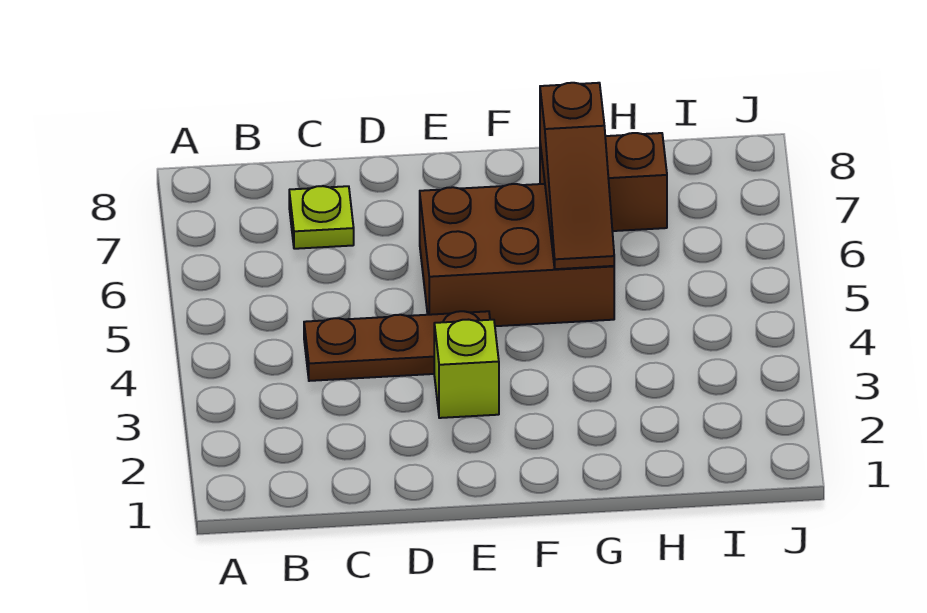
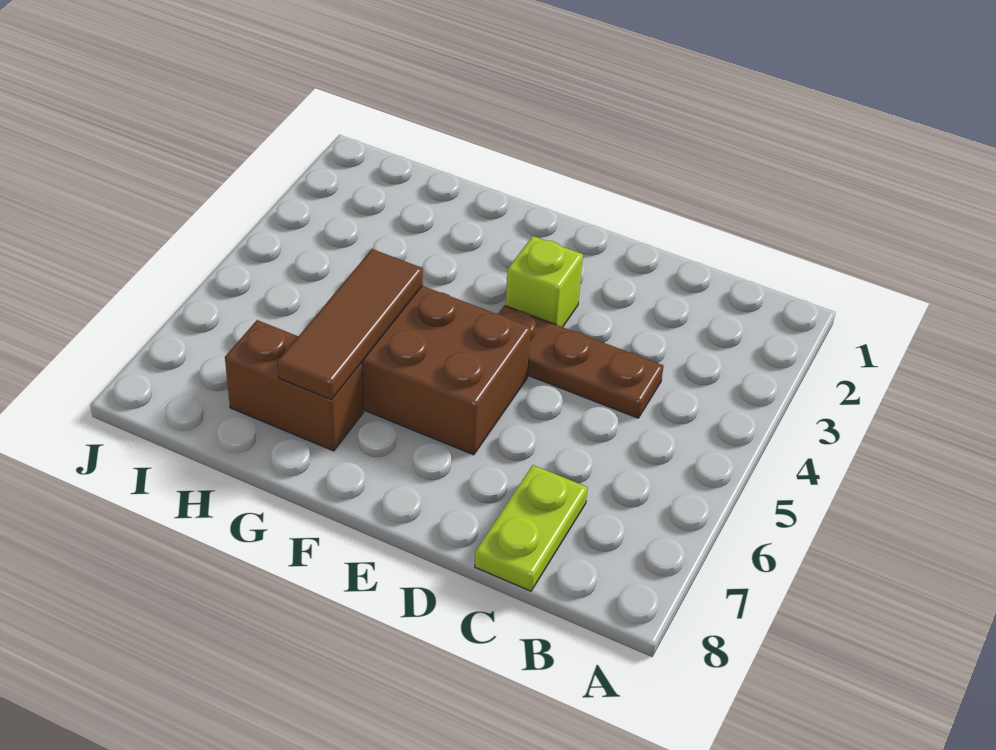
lime plate C7 level 1 -> lime plate C7:C8 level 1
brown slope G5:G7 level 2 top 7 -> brown tile G5:G7 level 2

